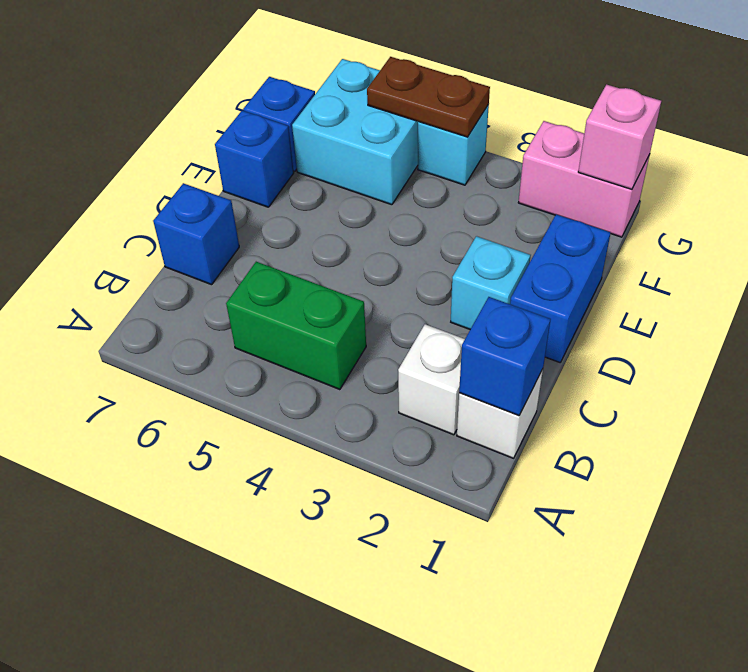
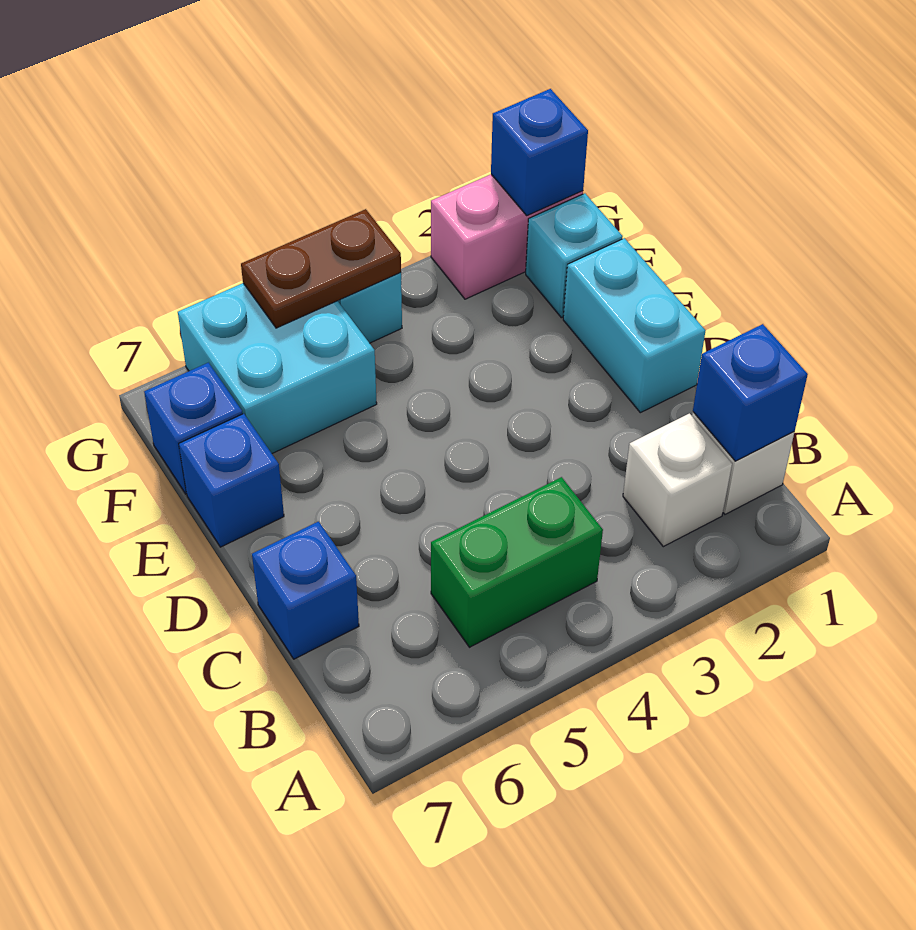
blue brick D1:E1 level 1 -> cyan brick D1:E1 level 1
cyan brick D2 level 1 -> cyan brick F1 level 1
pink brick G1 level 2 -> blue brick G1 level 2

